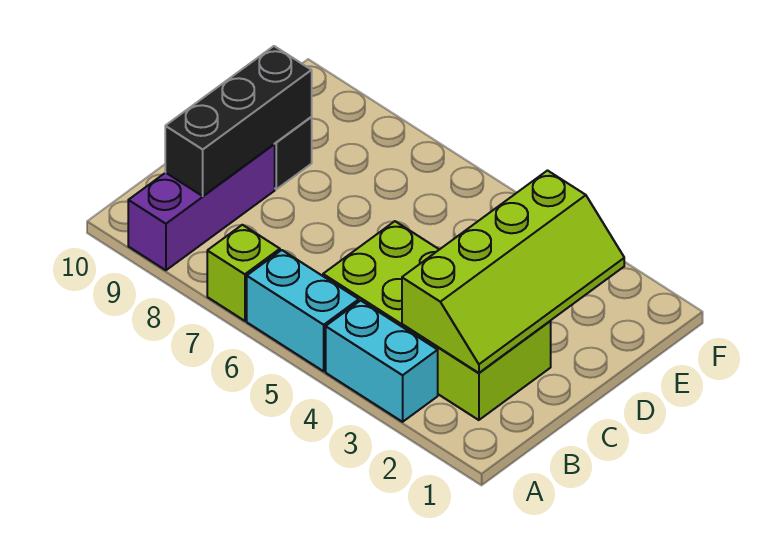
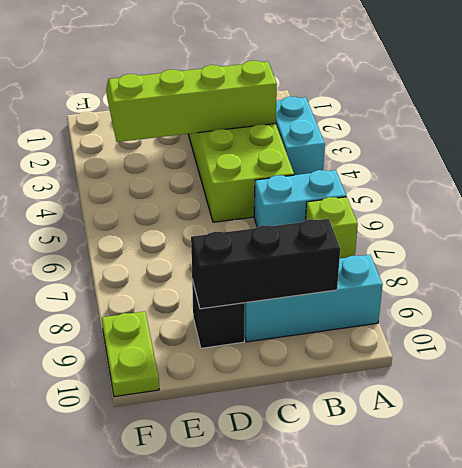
cyan brick A5:A6 level 1 -> cyan brick A6:B6 level 1
purple brick A9:C9 level 1 -> cyan brick A9:C9 level 1
none -> lime plate F9:F10 level 1

